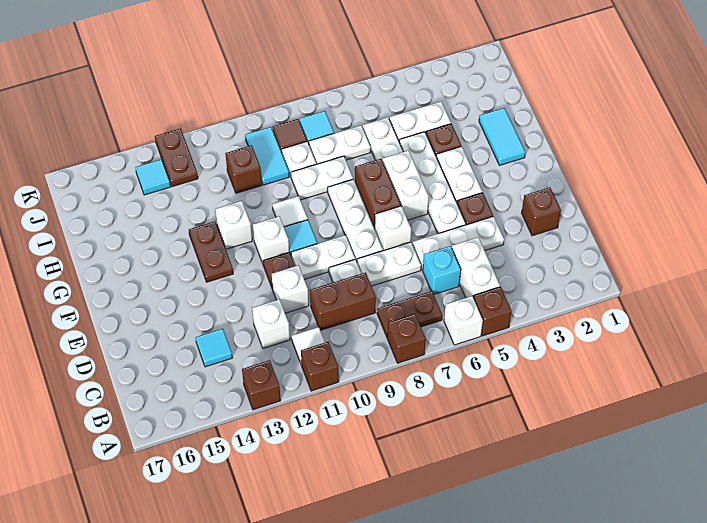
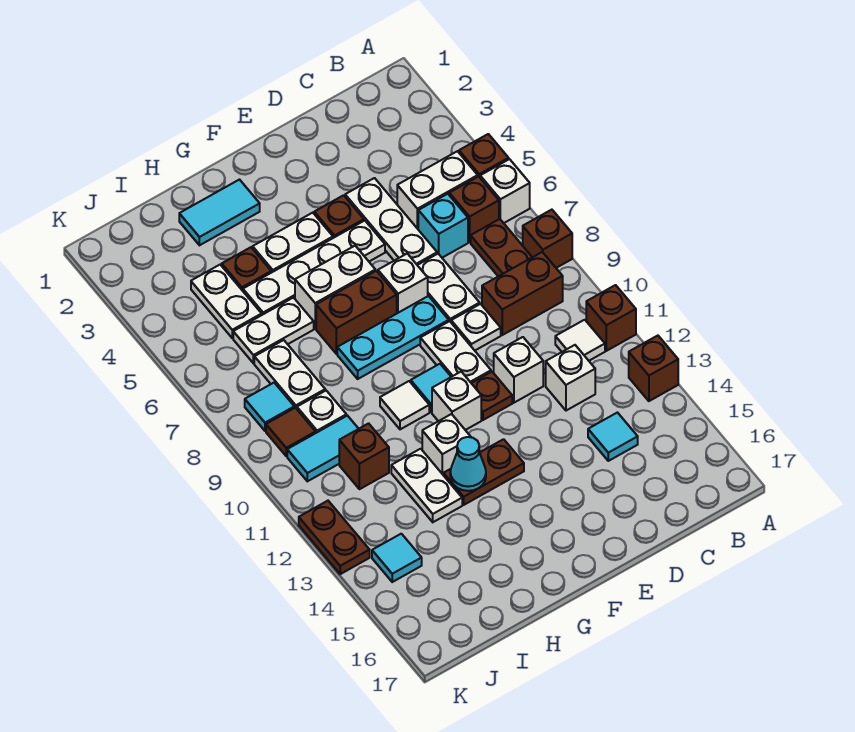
brown brick C9:C10 level 1 -> brown brick B9:C9 level 1
brown brick D2 level 1 -> brown brick B6 level 1
white plate E8:G8 level 1 -> cyan plate E8:G8 level 1
none -> cyan cone G13 level 2
white plate H8:H9 level 1 -> white plate H12:H13 level 1
brown plate J13:K13 level 1 -> brown plate K12:K13 level 1

